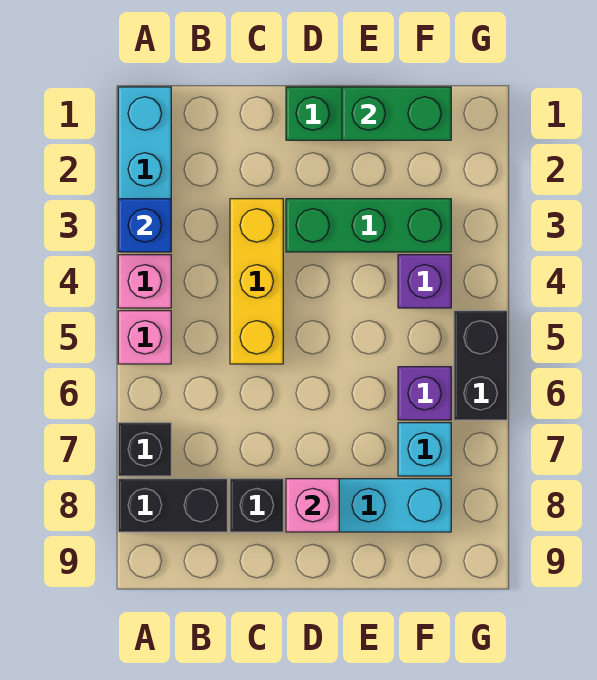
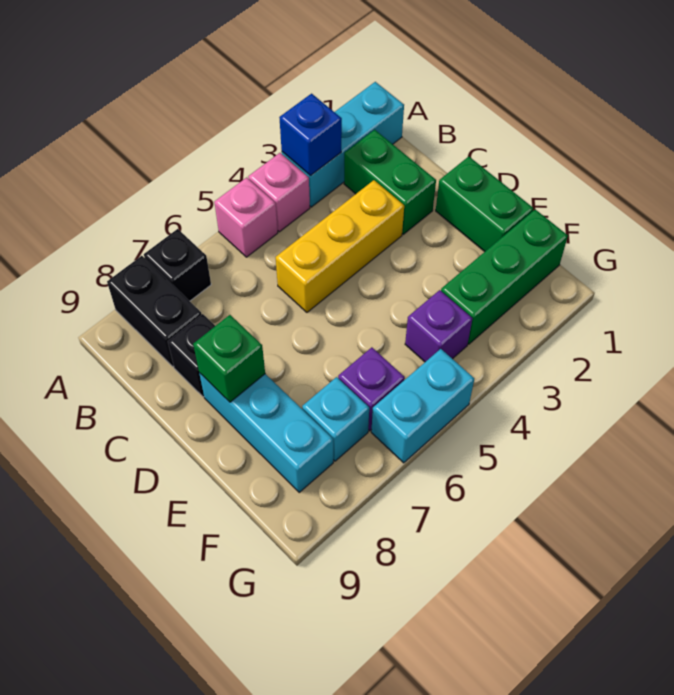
green brick D3:F3 level 1 -> green brick F1:F3 level 1
pink brick D8 level 2 -> green brick D8 level 2
green brick E1:F1 level 2 -> green brick B2:C2 level 1
black brick G5:G6 level 1 -> cyan brick G5:G6 level 1

